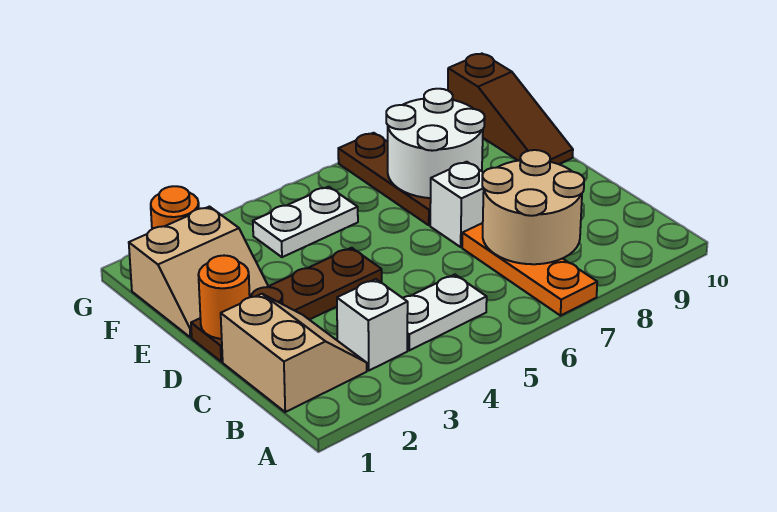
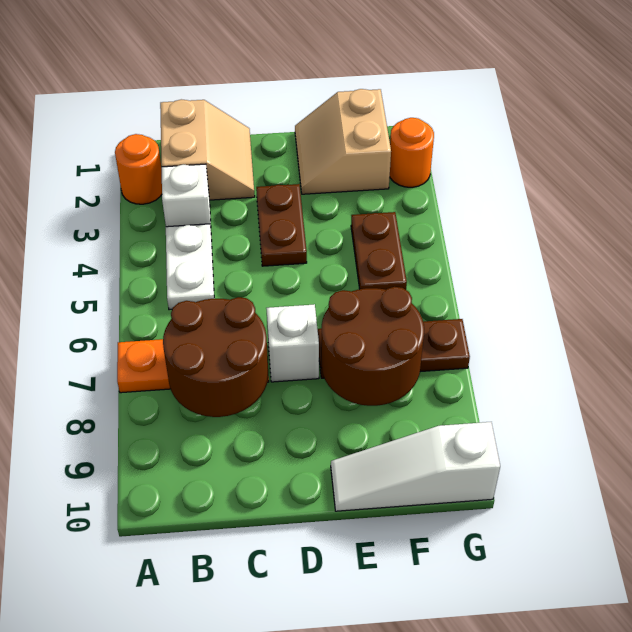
tan slope B1:C2 level 1 top 1 -> tan slope B1:C2 level 1 top B
tan round brick B7:C8 level 2 -> brown round brick B7:C8 level 2
brown plate D1:D4 level 1 -> brown plate D3:D4 level 1
orange round brick D1 level 2 -> orange round brick A2 level 1
white round brick E7:F8 level 2 -> brown round brick E7:F8 level 2
brown slope E10:G10 level 1 top G -> white slope E10:G10 level 1 top G
white plate F4:F5 level 1 -> brown plate F4:F5 level 1

